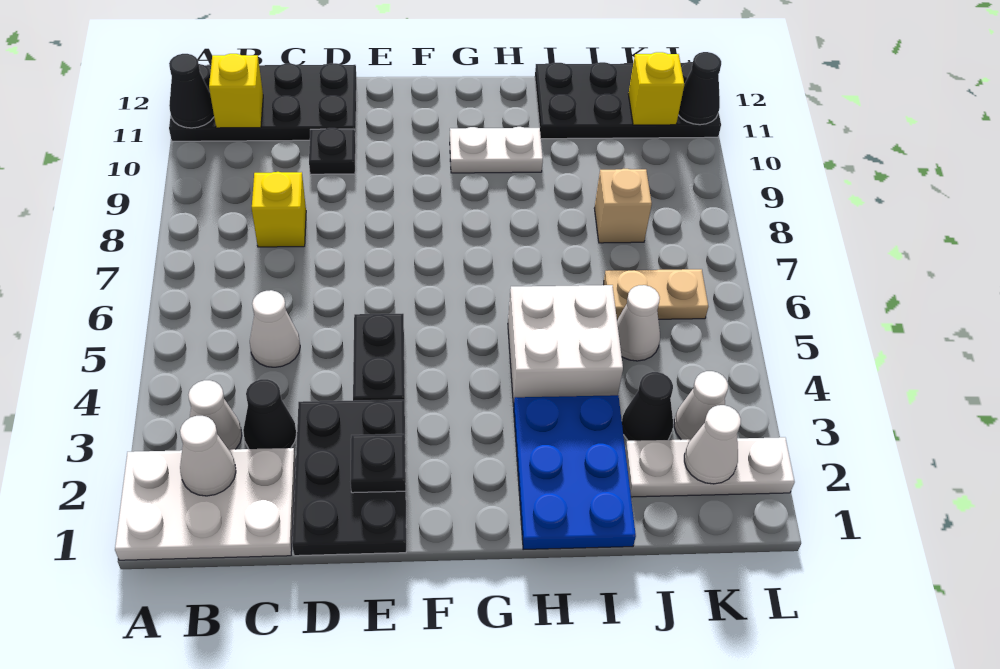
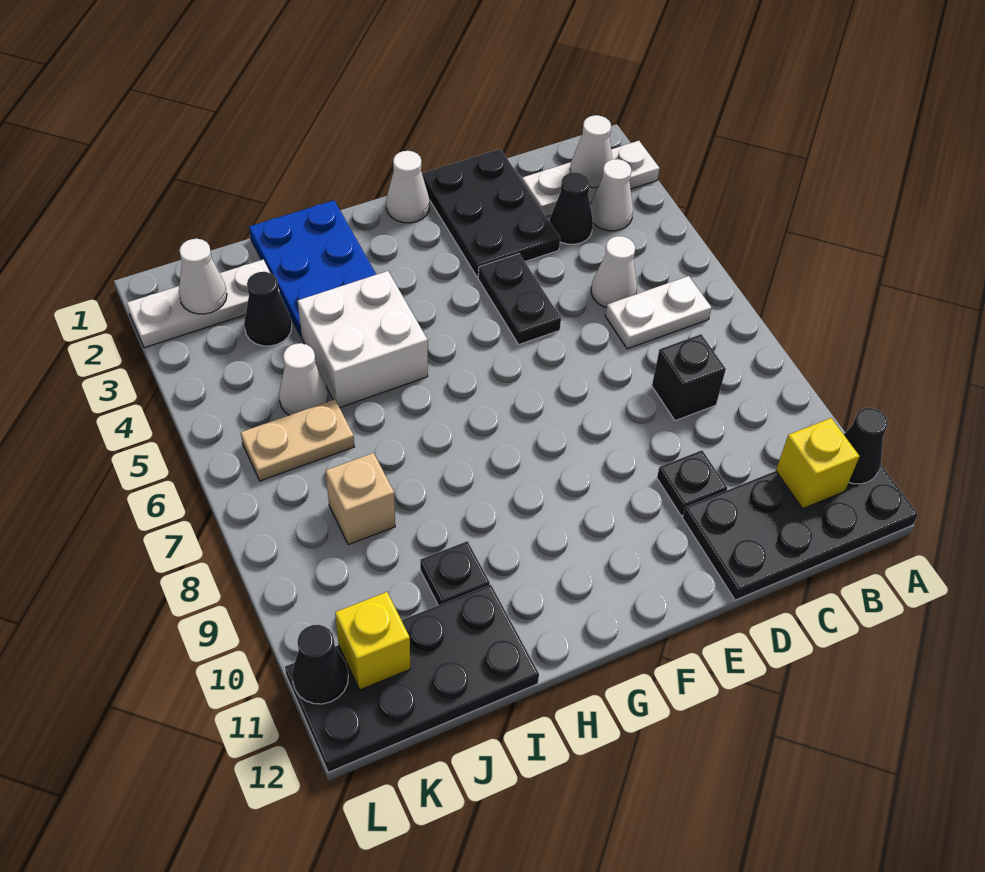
white plate A1:C2 level 1 -> white plate A2:C2 level 1
yellow brick C8 level 1 -> black brick C8 level 1
black plate E2 level 2 -> black plate I10 level 1
white plate G10:H10 level 1 -> white plate B6:C6 level 1
white cone K3 level 1 -> white cone F1 level 1

